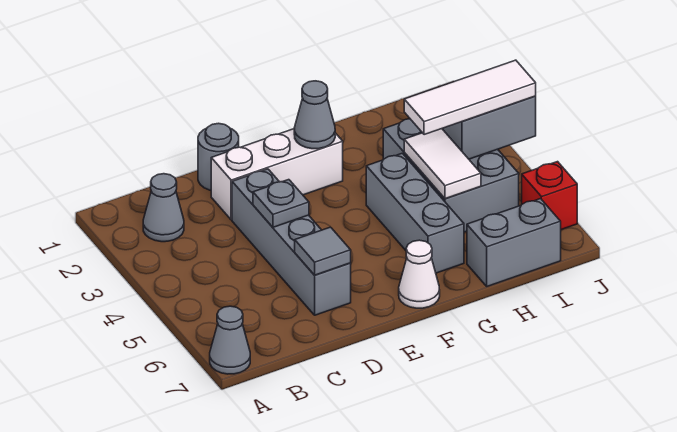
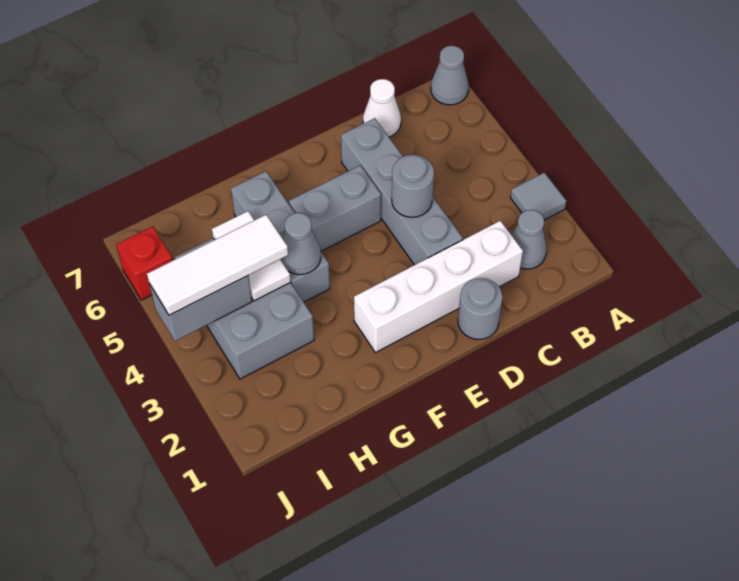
white brick D2:F2 level 1 -> white brick C2:F2 level 1
grey plate D4 level 2 -> grey round brick D4 level 2
grey tile D6 level 2 -> grey tile A3 level 1
grey cone F2 level 2 -> grey cone G4 level 2
white cone F7 level 1 -> white cone C7 level 1
grey brick H7:I7 level 1 -> grey brick E5:F5 level 1

